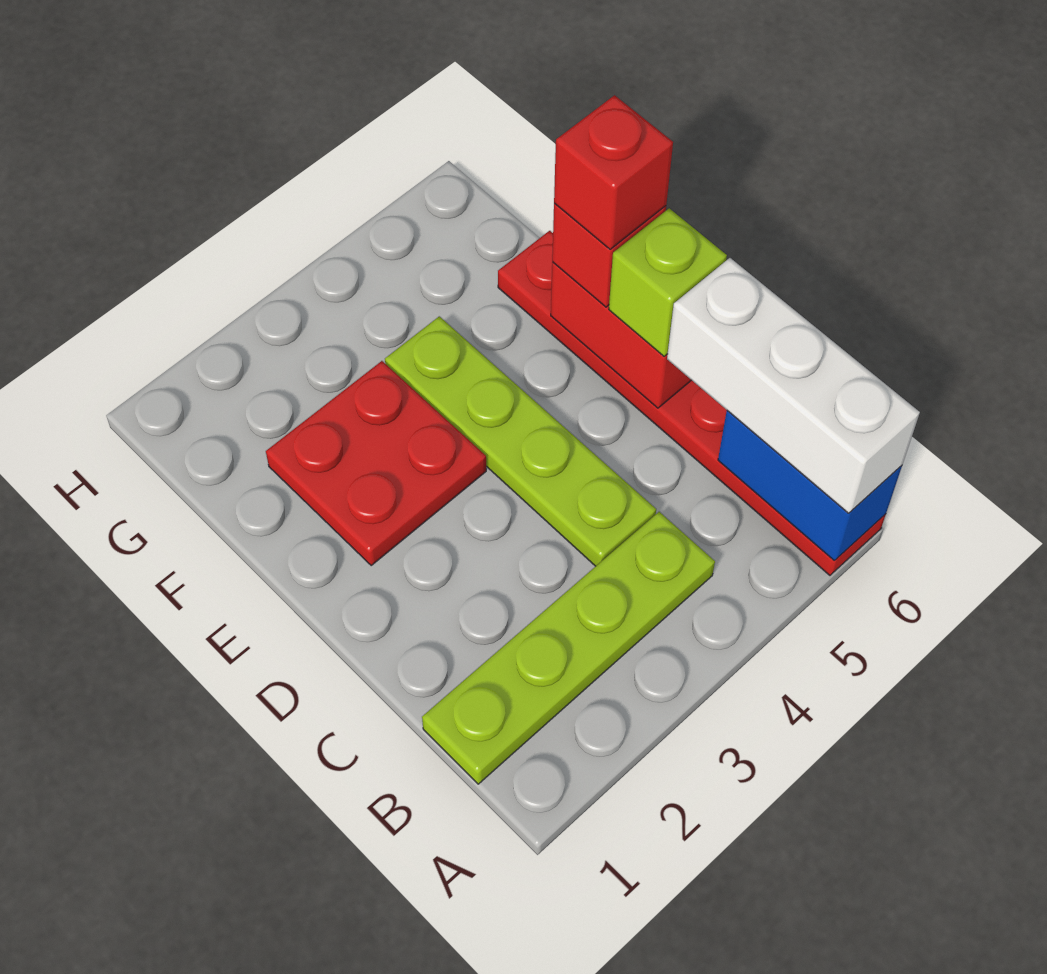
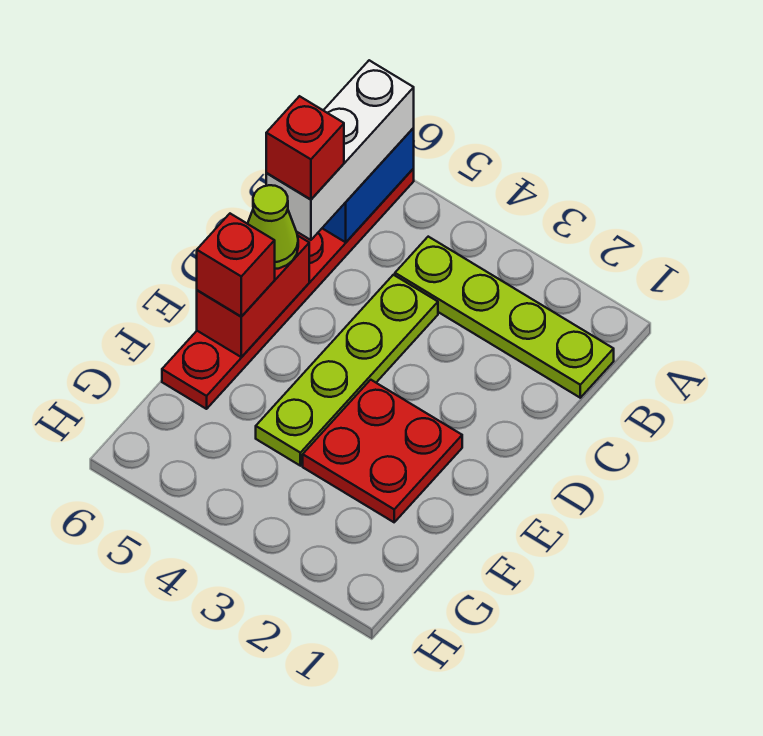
lime brick D6 level 3 -> lime cone D6 level 3
red brick E6 level 4 -> red brick C6 level 4

